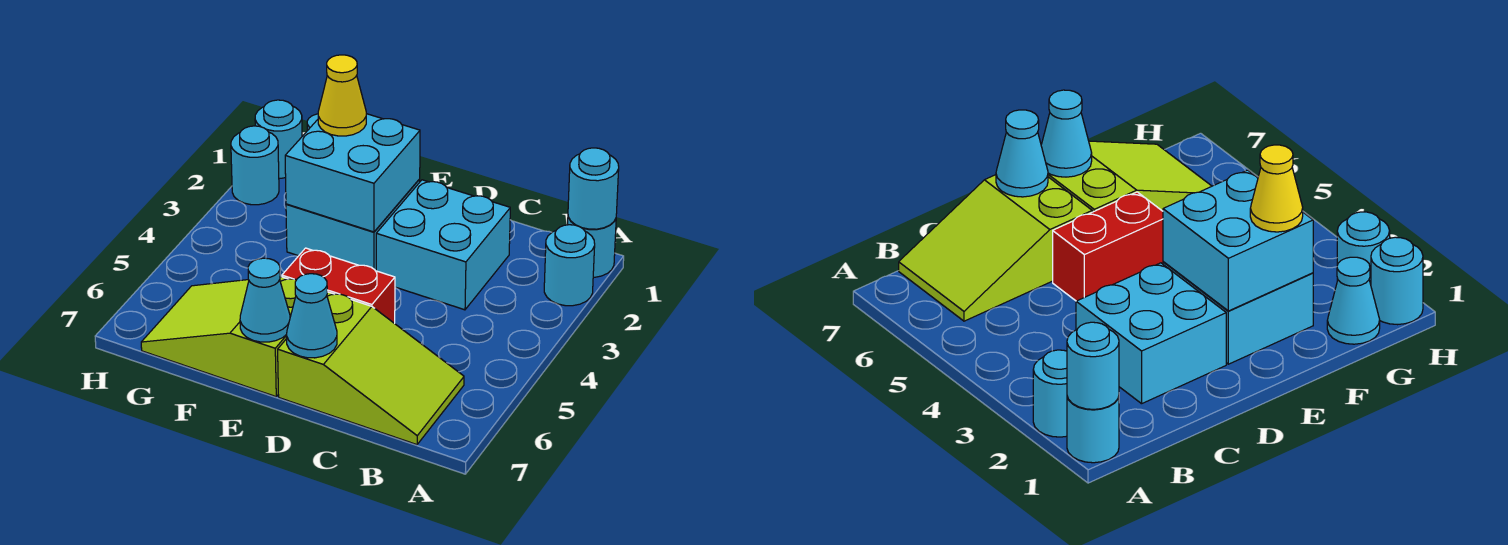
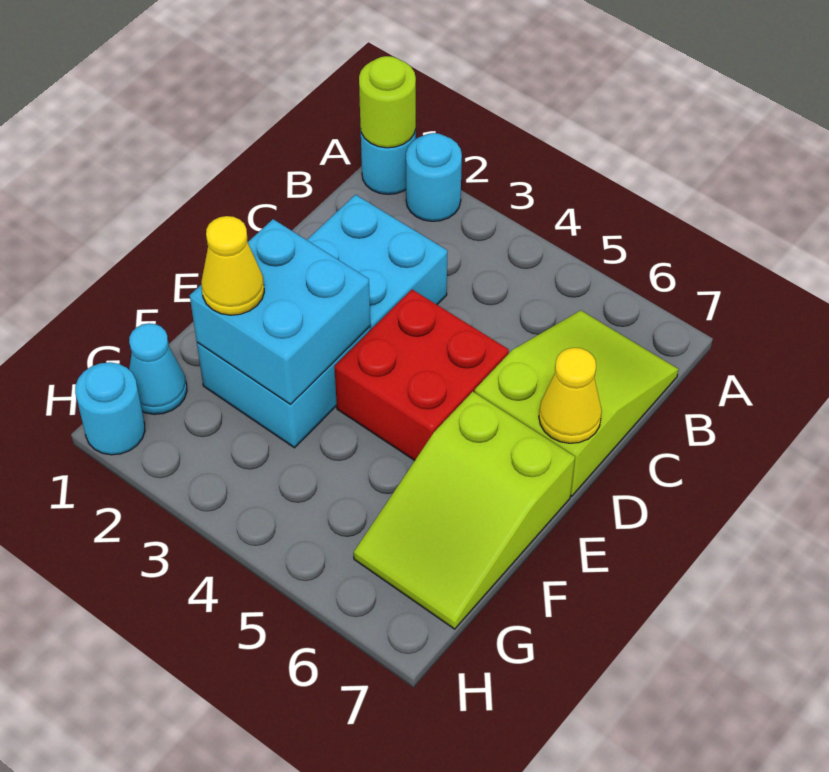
cyan round brick A1 level 2 -> lime round brick A1 level 2
red brick D5:E5 level 1 -> red brick D4:E5 level 1
cyan cone D7 level 2 -> yellow cone D7 level 2
cyan cone E7 level 2 -> none
cyan round brick H2 level 1 -> none

